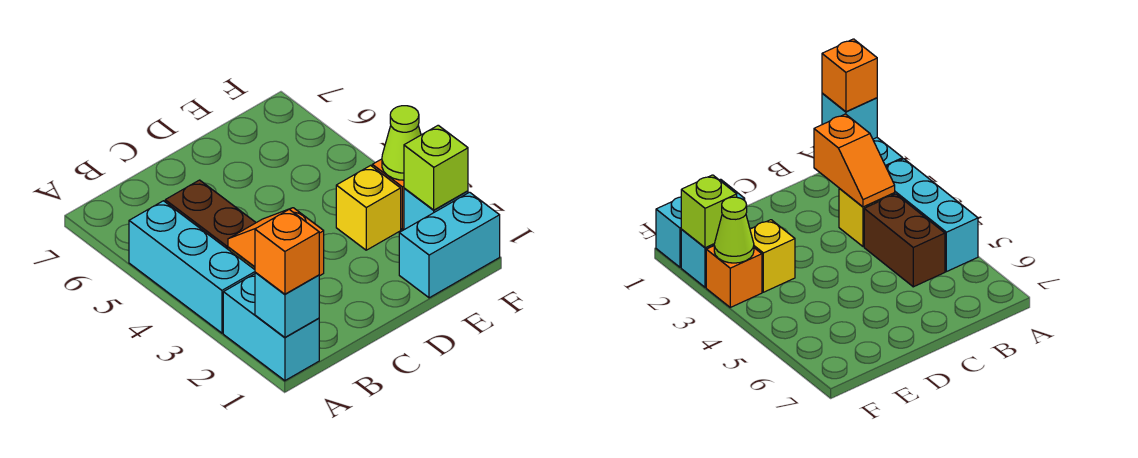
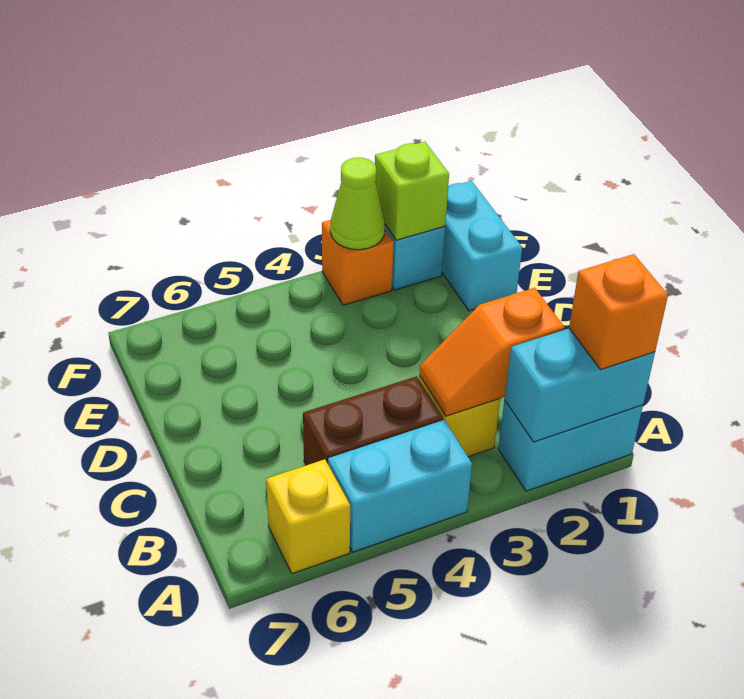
cyan brick A1 level 2 -> cyan brick A1:A2 level 2
cyan brick A3:A5 level 1 -> cyan brick A4:A5 level 1
yellow brick E3 level 1 -> yellow brick A6 level 1

